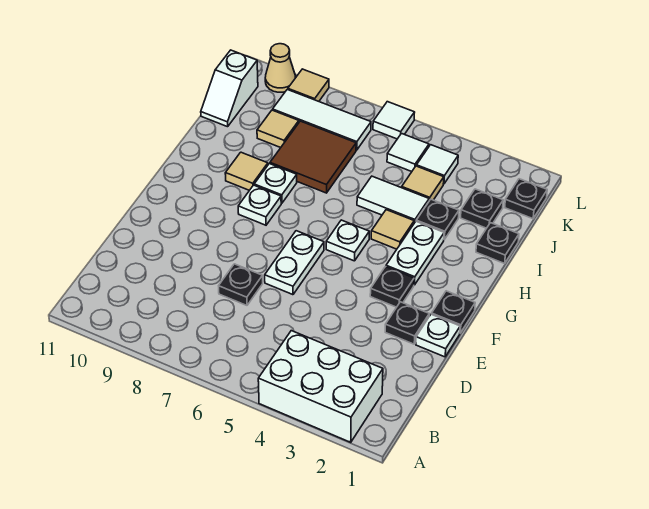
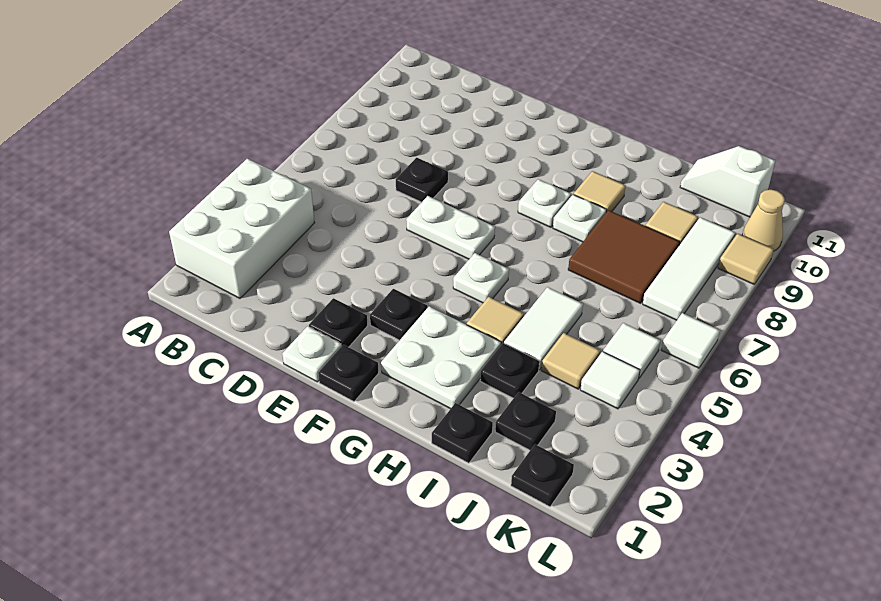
white plate G3:H3 level 1 -> white plate G2:H3 level 1

